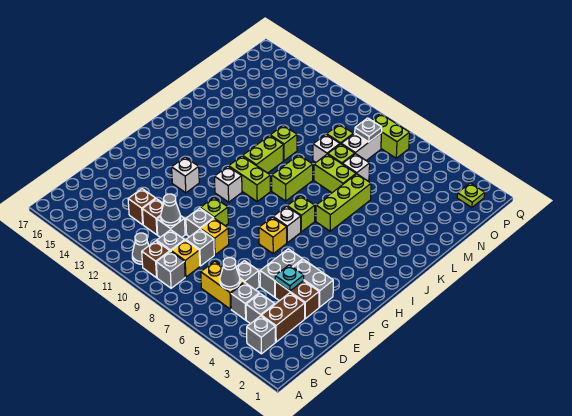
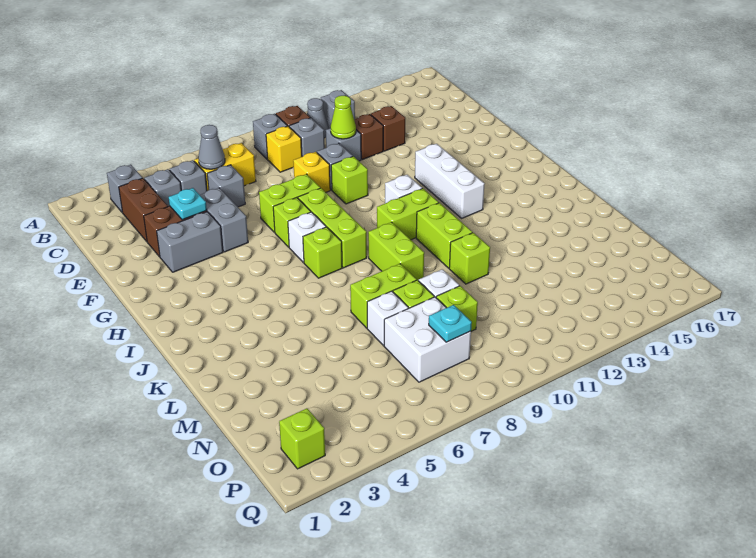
grey brick D9 level 1 -> grey brick B12 level 1
grey cone D11 level 2 -> lime cone D11 level 2
yellow brick G7 level 1 -> lime brick G7 level 1
white brick G13 level 1 -> white brick G13:I13 level 1
lime brick J6:L6 level 1 -> lime brick G8:I8 level 1
white brick N8:O8 level 1 -> white brick N7:O8 level 1
grey plate O8 level 2 -> cyan plate O8 level 2
lime plate P2 level 1 -> lime brick P2 level 1
lime brick P7:P8 level 1 -> lime brick F7:F8 level 1

